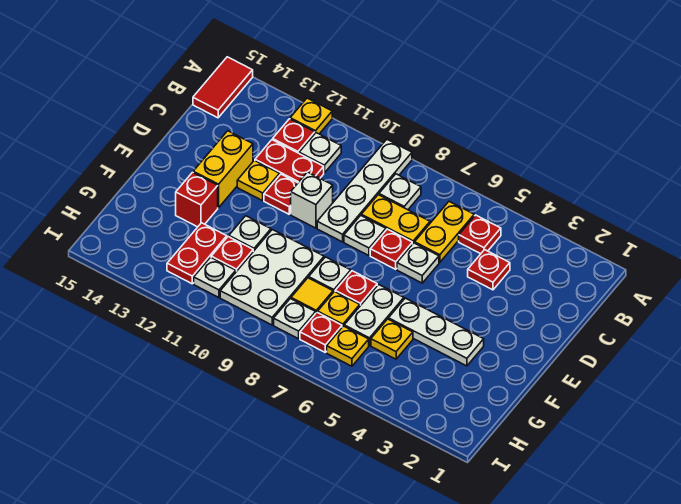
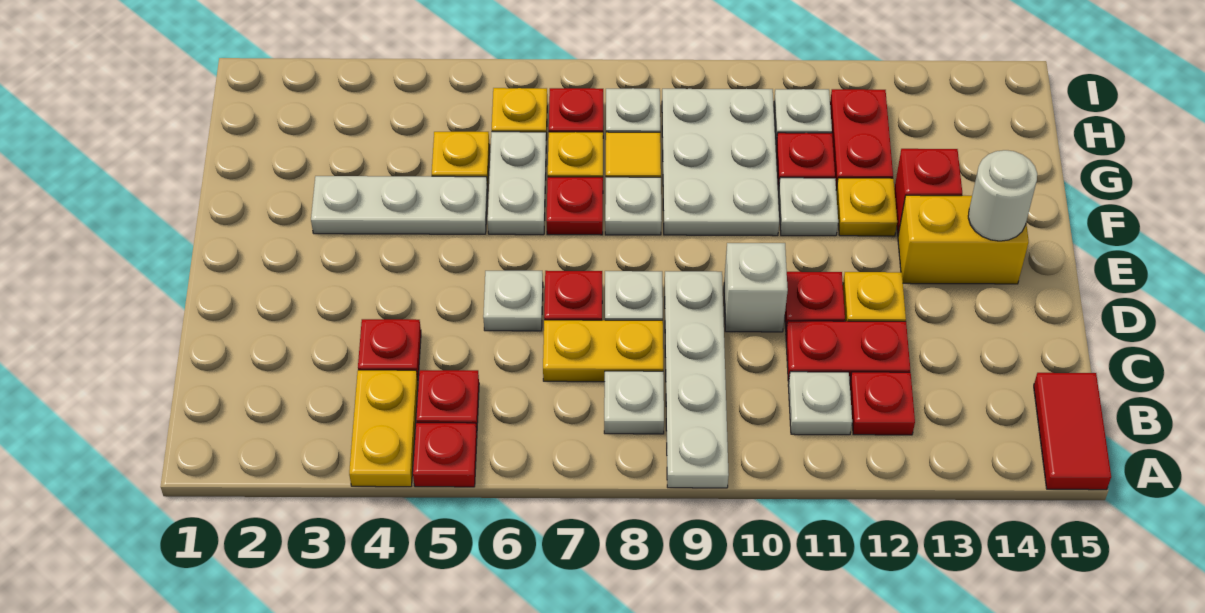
none -> red plate A5 level 1
yellow plate A12 level 1 -> yellow plate F12 level 1
yellow plate B6:C6 level 1 -> yellow plate A4:B4 level 1
yellow brick D13:E13 level 1 -> yellow brick E13:E14 level 1
none -> white round brick E14 level 2

